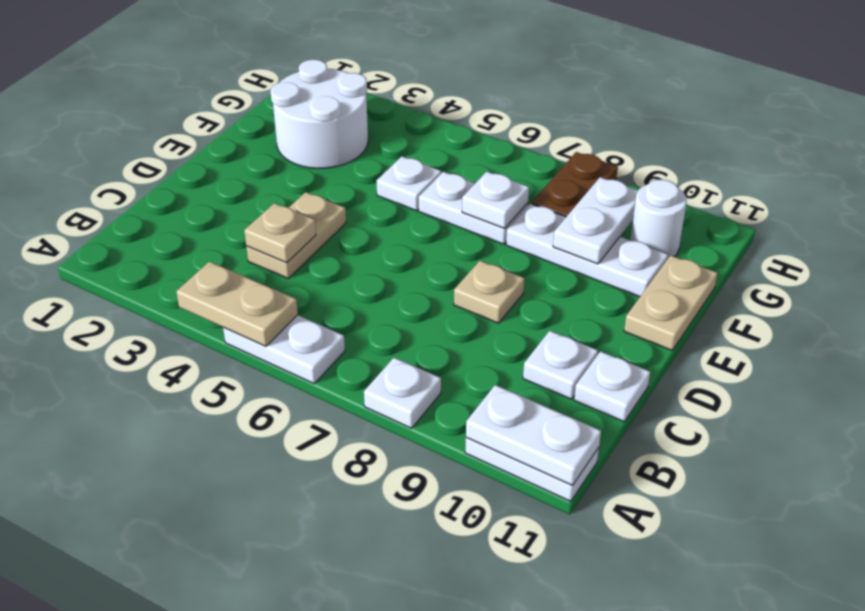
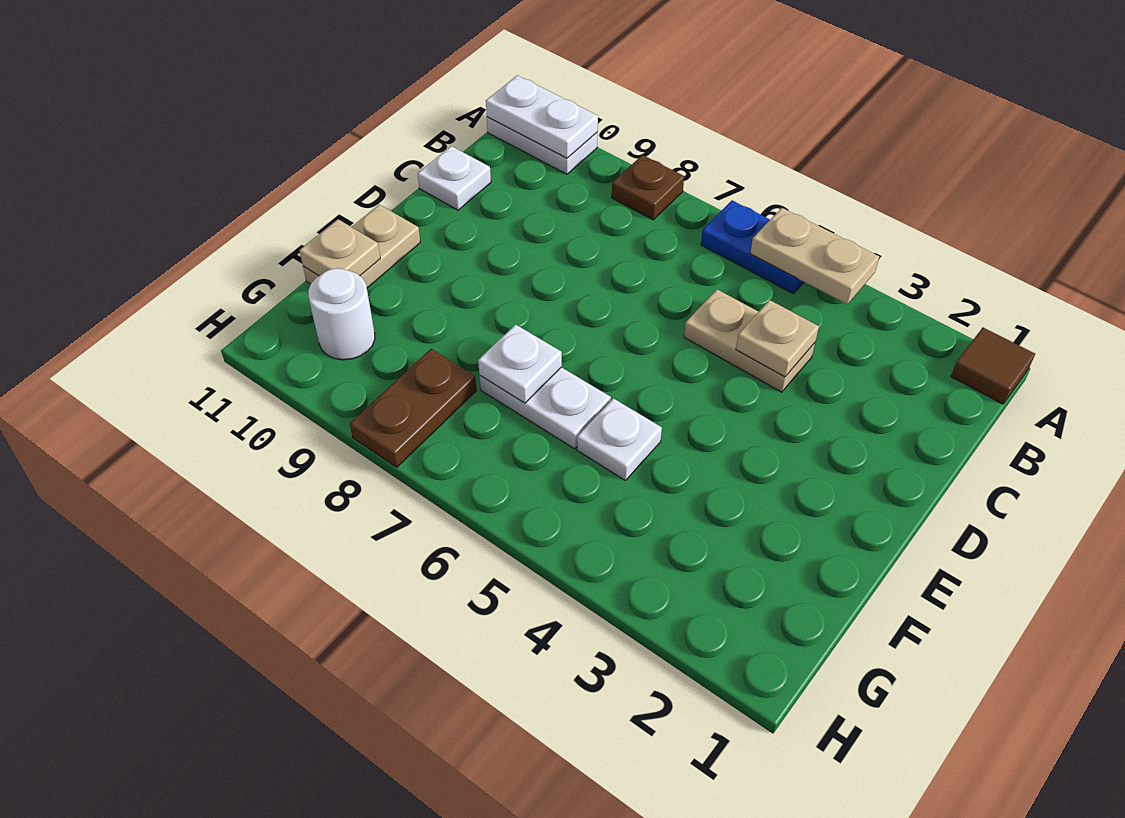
none -> brown tile A1 level 1
white plate A5:A6 level 1 -> blue plate A5:A6 level 1
white plate A8 level 1 -> brown plate A8 level 1
tan plate C4:D4 level 1 -> tan plate C4:C5 level 1
white plate C10 level 1 -> none
tan plate D8 level 1 -> tan plate F11 level 2
white round brick F2:G3 level 1 -> none
white plate F8:F10 level 1 -> none
white plate F9:G9 level 2 -> none

